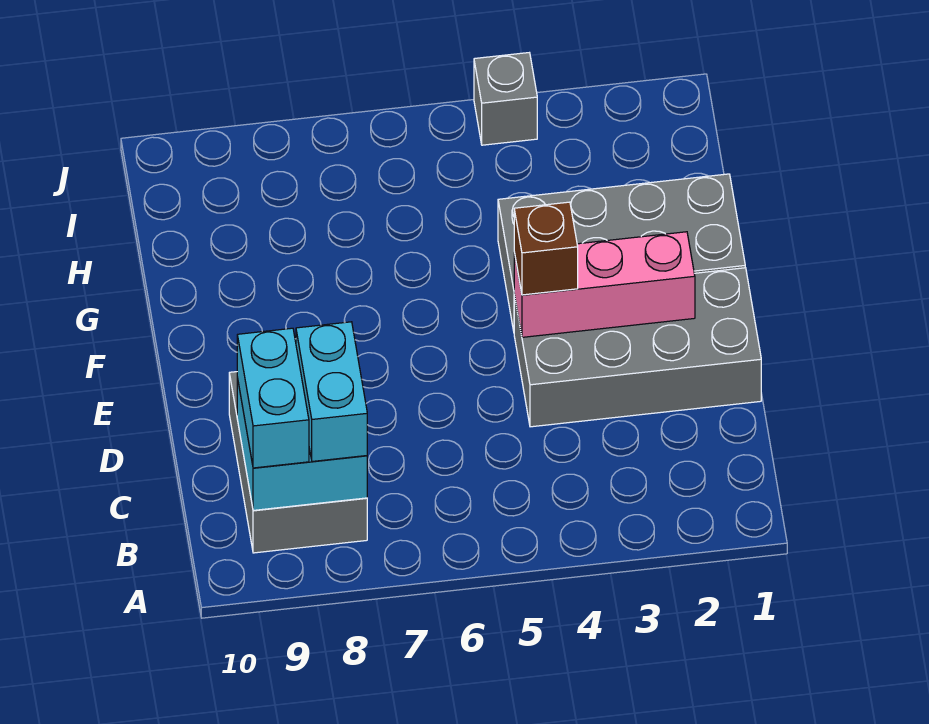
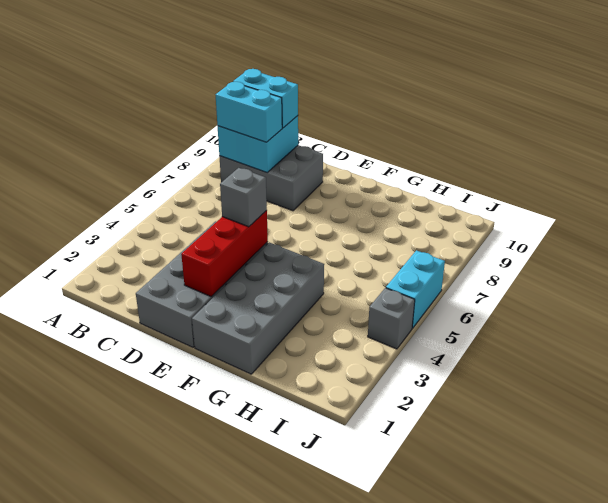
pink brick E2:E4 level 2 -> red brick E2:E4 level 2
brown brick E4 level 3 -> grey brick E4 level 3
none -> cyan brick J5:J6 level 1

